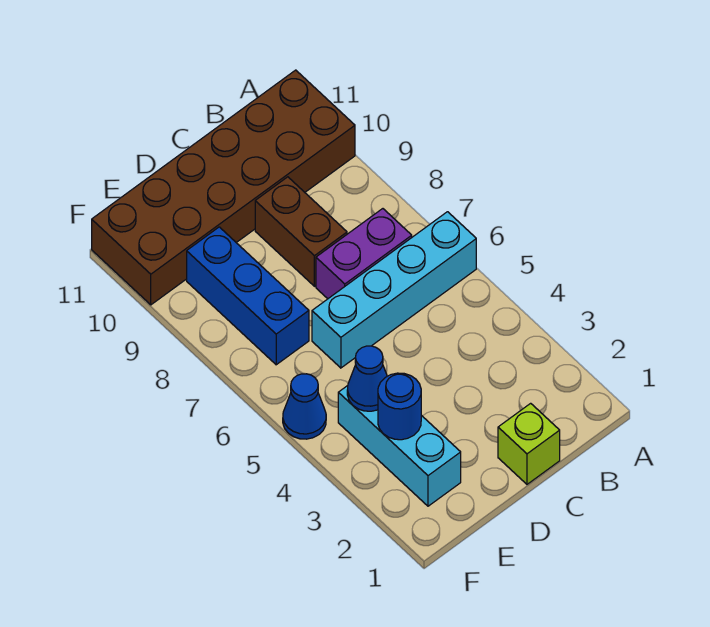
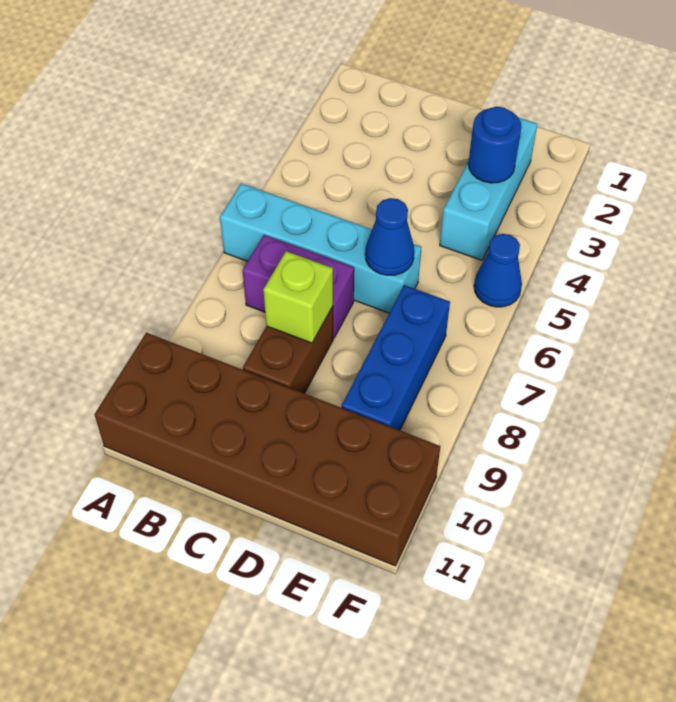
lime brick C1 level 1 -> lime brick C8 level 2
blue cone E4 level 2 -> blue cone D6 level 2

